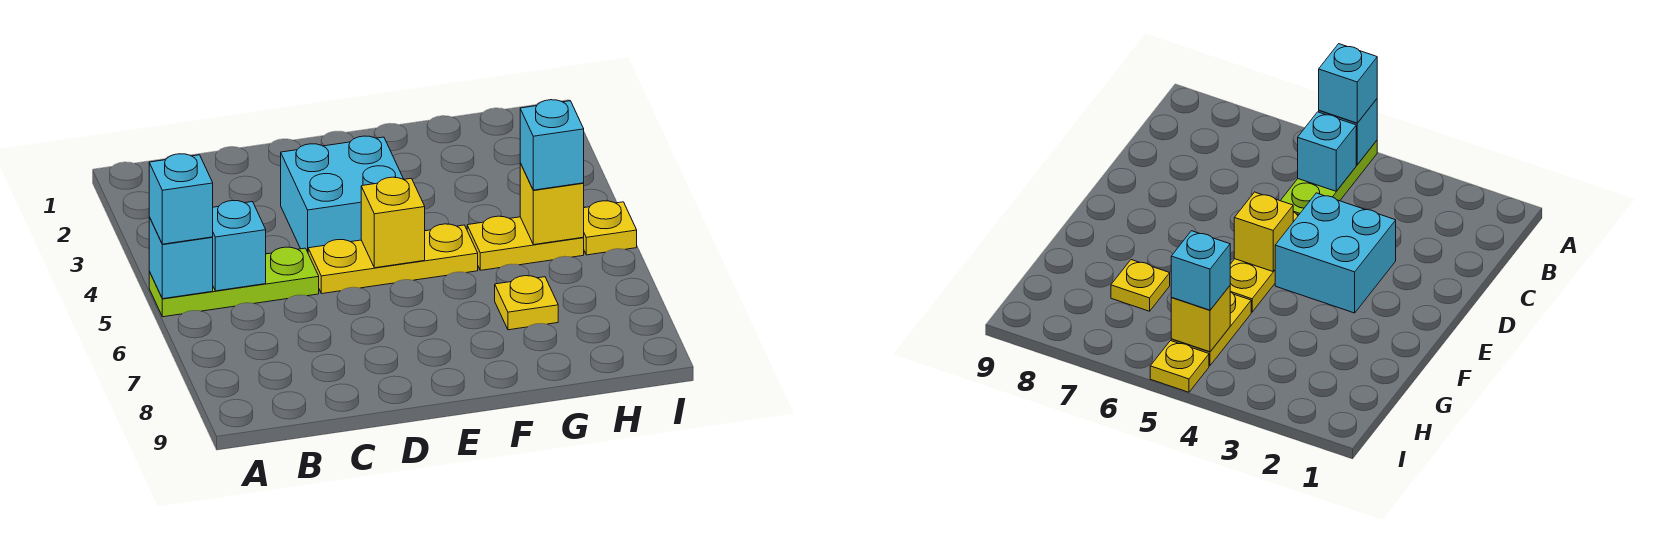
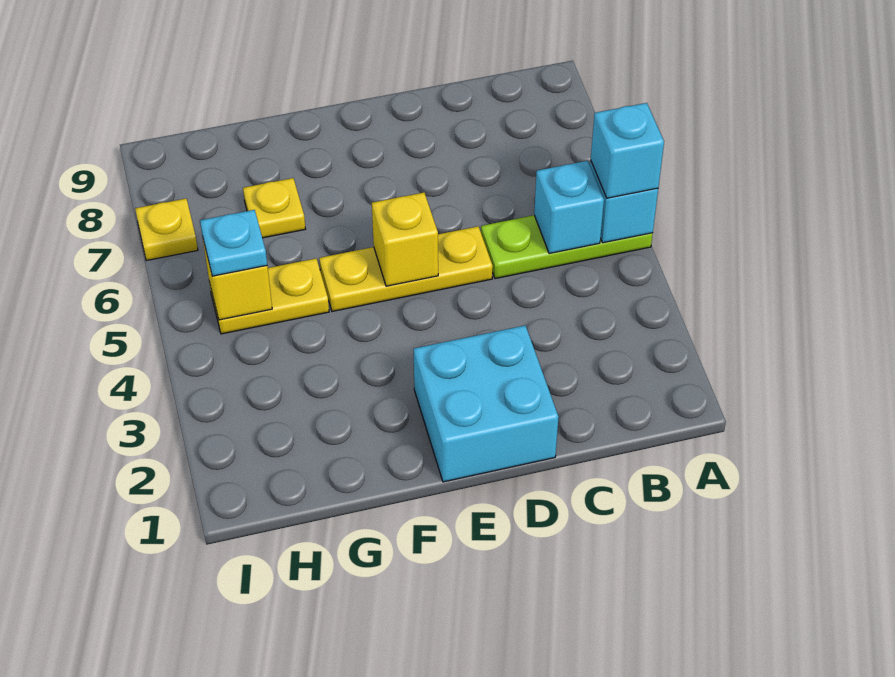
cyan brick D3:E4 level 1 -> cyan brick D1:E2 level 1
cyan brick H5 level 3 -> cyan plate H5 level 3
yellow plate I5 level 1 -> yellow plate I7 level 1

